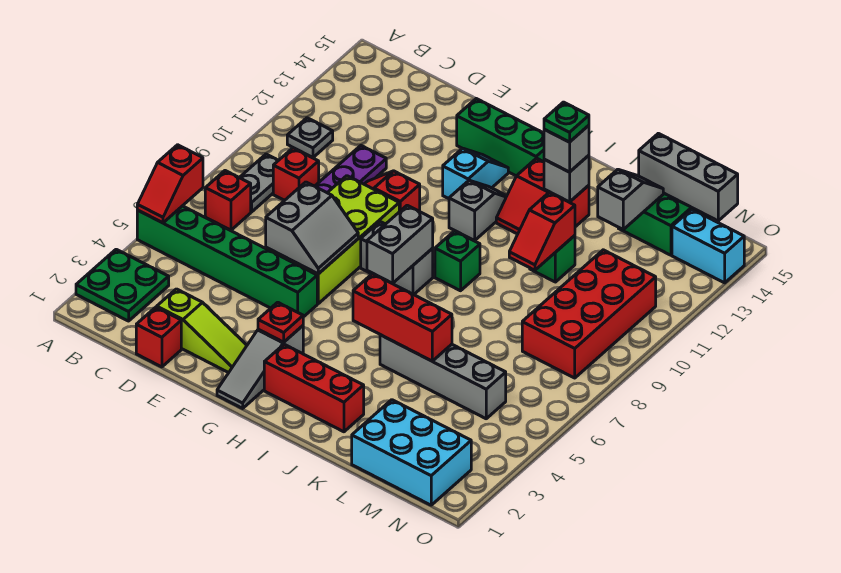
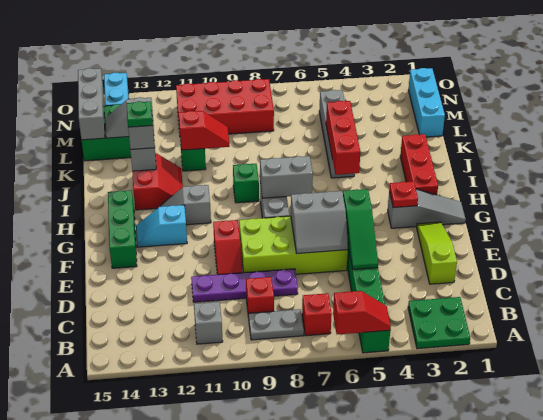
grey plate B11 level 1 -> grey brick B11 level 1
red brick D1 level 1 -> none
none -> green slope D5:F5 level 2 top F
grey slope E6:F7 level 2 top E -> grey slope E6:F7 level 2 top F
cyan brick L1:N2 level 1 -> cyan brick L1:N1 level 1

